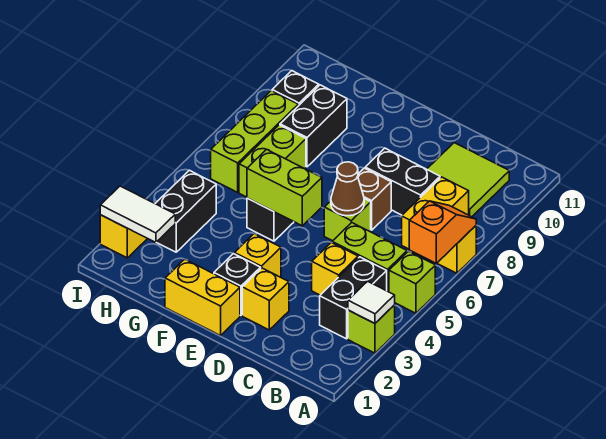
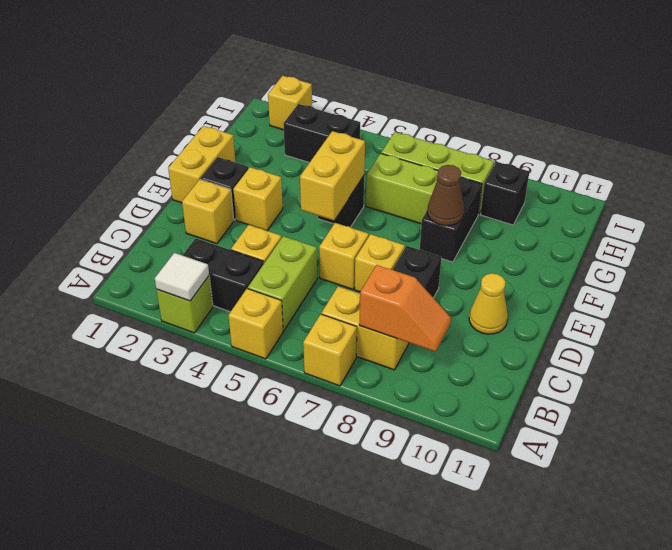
lime brick A5 level 1 -> yellow brick A5 level 1
orange slope A6:A7 level 2 top 6 -> orange slope B8:B9 level 2 top 8
lime tile B9:C10 level 1 -> none
lime brick D6 level 1 -> yellow brick D6 level 1
brown cone D6 level 2 -> brown cone F8 level 2
brown brick D7 level 1 -> yellow brick D7 level 1
none -> yellow cone D10 level 1
lime brick E5:F5 level 2 -> yellow brick E5:F5 level 2
black brick G8:G9 level 1 -> black brick F8:G8 level 1
white tile H2:I2 level 2 -> none

